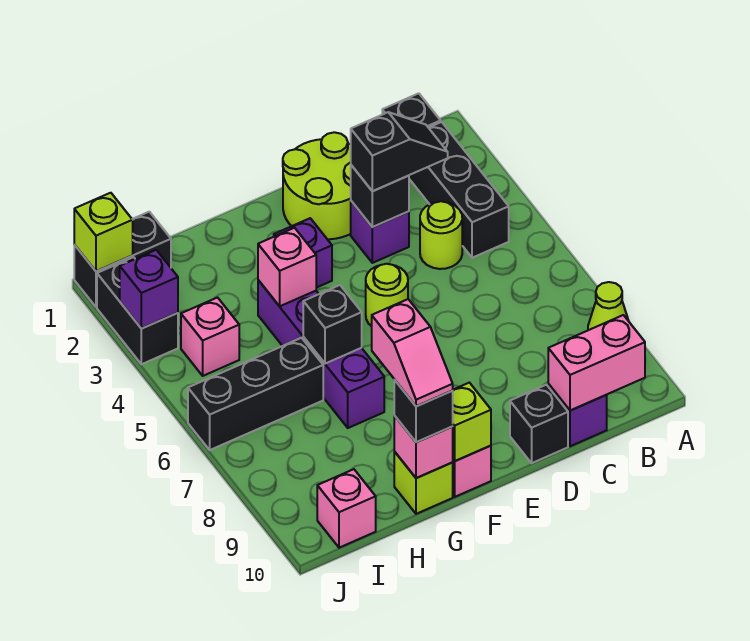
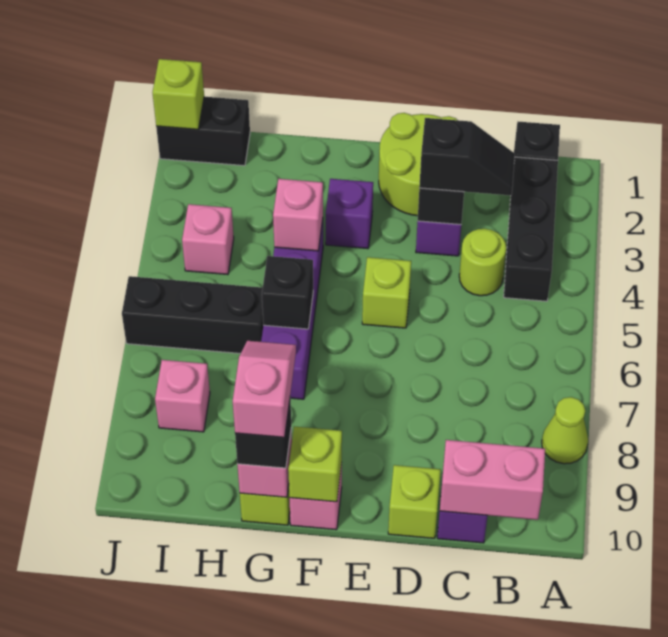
black brick D10 level 1 -> lime brick D10 level 1
lime round brick E5 level 1 -> lime brick E5 level 1
pink slope G9:G10 level 4 top 9 -> pink slope G9:G10 level 4 top 10
pink brick I10 level 1 -> pink brick I8 level 1
black brick J2:J3 level 1 -> none
purple brick J3 level 2 -> none

